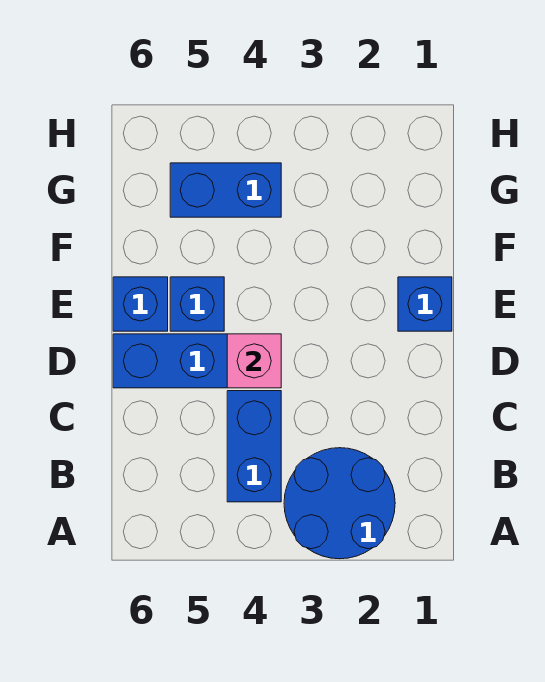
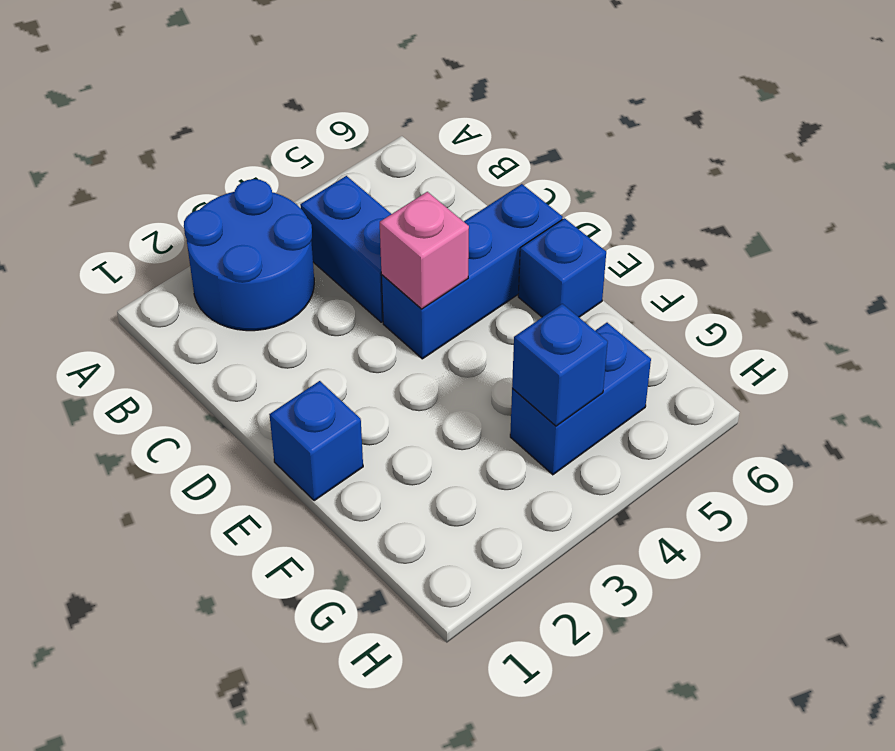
blue brick E5 level 1 -> blue brick G4 level 2

